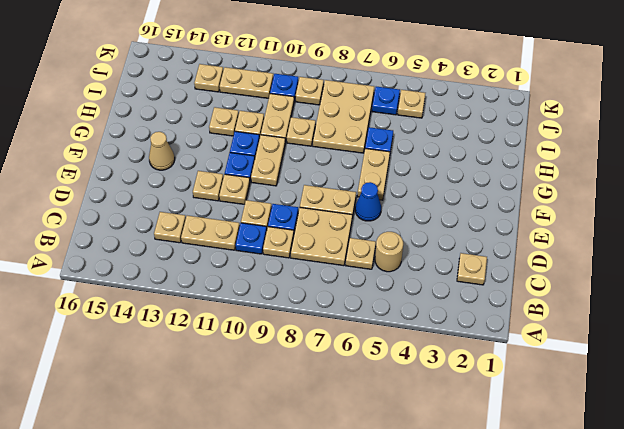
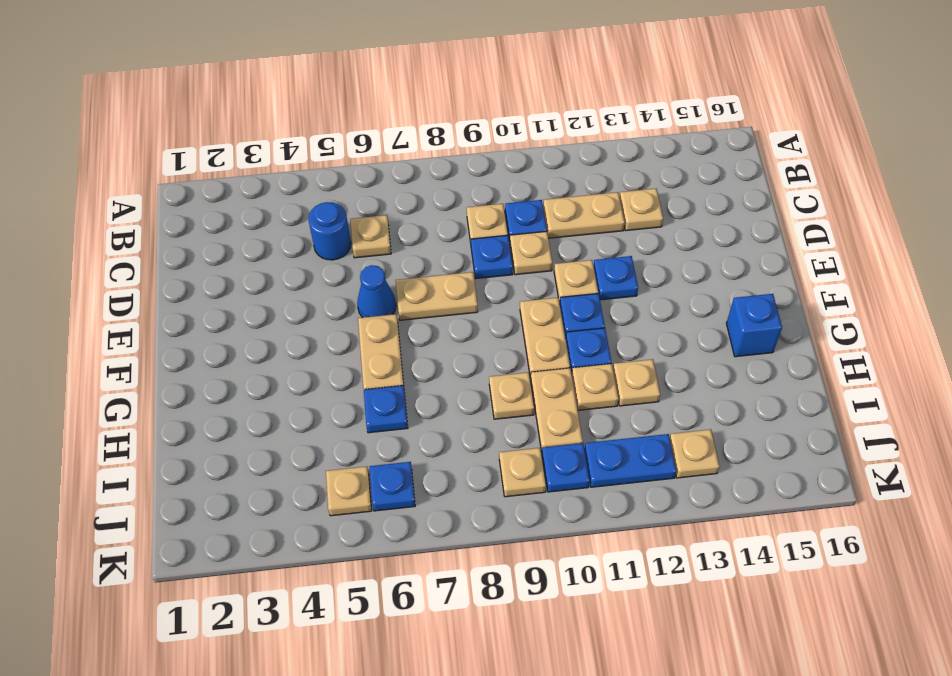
tan plate C2 level 1 -> none
tan round brick C5 level 1 -> blue round brick C5 level 1
tan plate C7:D8 level 1 -> none
tan plate E12 level 1 -> blue plate E12 level 1
tan cone F14 level 1 -> none
none -> blue brick G15 level 1
tan plate H7:J8 level 1 -> none
tan plate J11:J12 level 1 -> blue plate J11:J12 level 1

